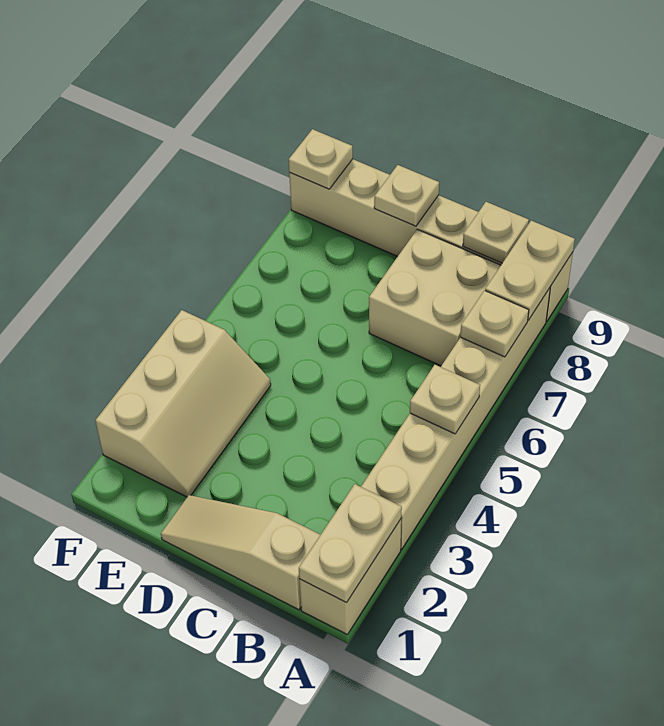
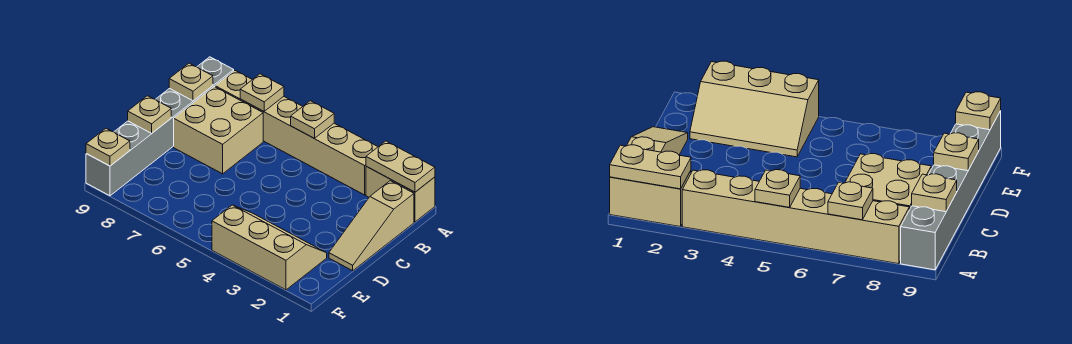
tan plate A8:A9 level 2 -> none
tan brick A9:F9 level 1 -> grey brick A9:F9 level 1

